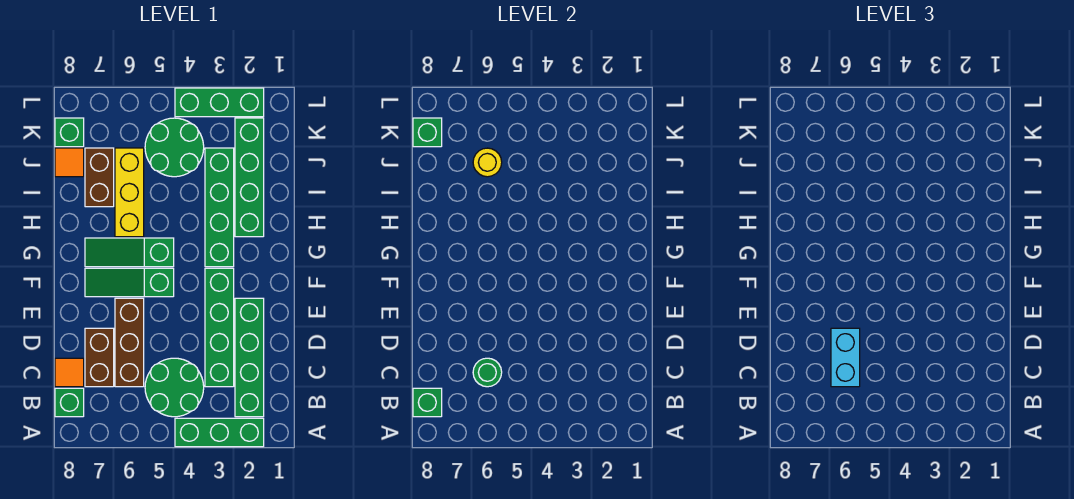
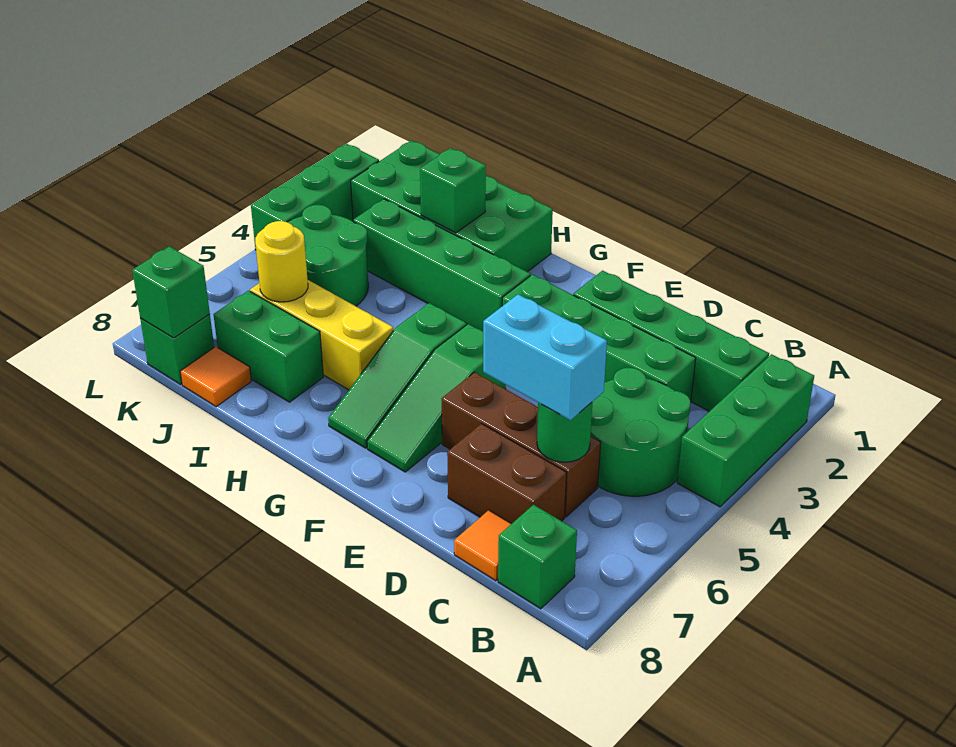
green brick B8 level 2 -> green brick I2 level 2
green brick H2:K2 level 1 -> green brick H1:K2 level 1
brown brick I7:J7 level 1 -> green brick I7:J7 level 1

